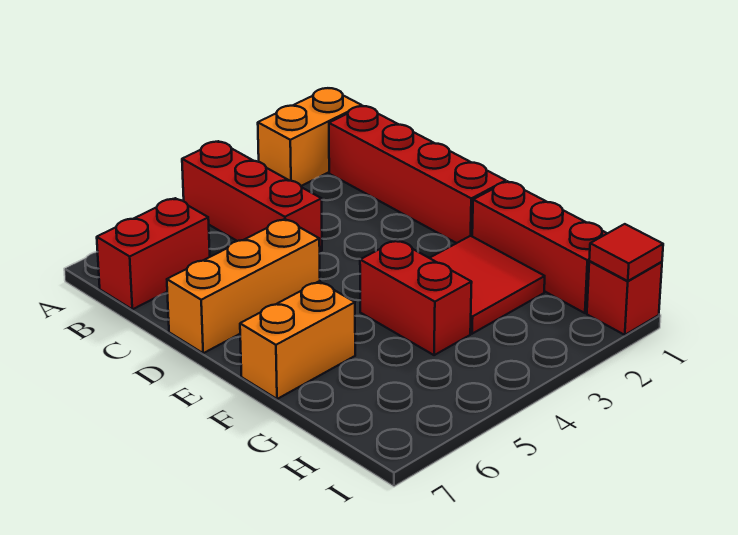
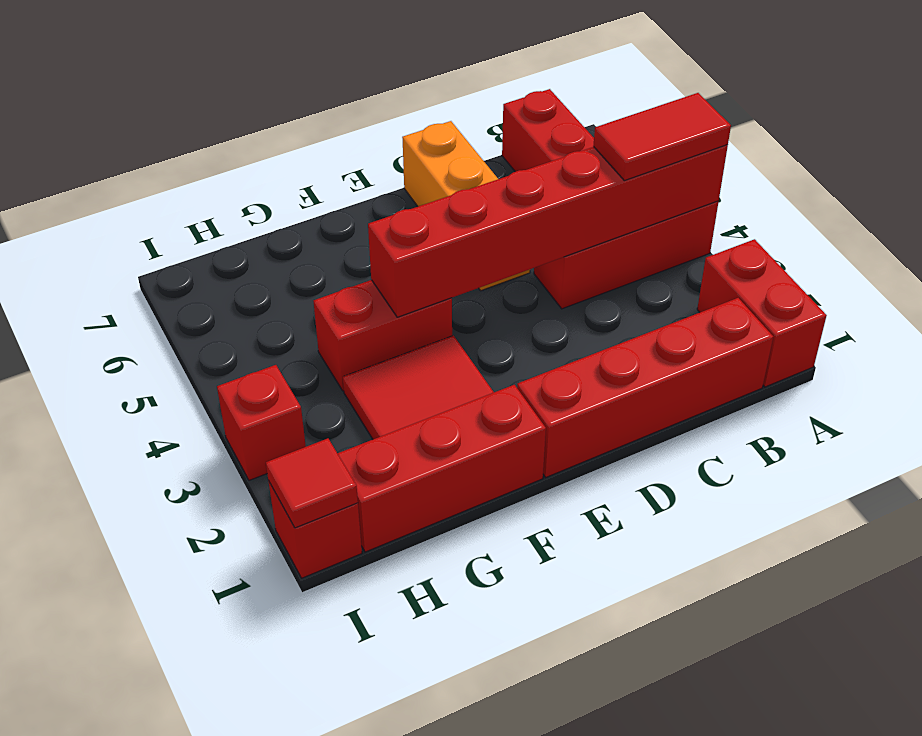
orange brick A1:A2 level 1 -> red brick A1:A2 level 1
none -> red brick A4:F4 level 2
none -> red tile A4:B4 level 3
orange brick F6:F7 level 1 -> none
none -> red brick I3 level 1

